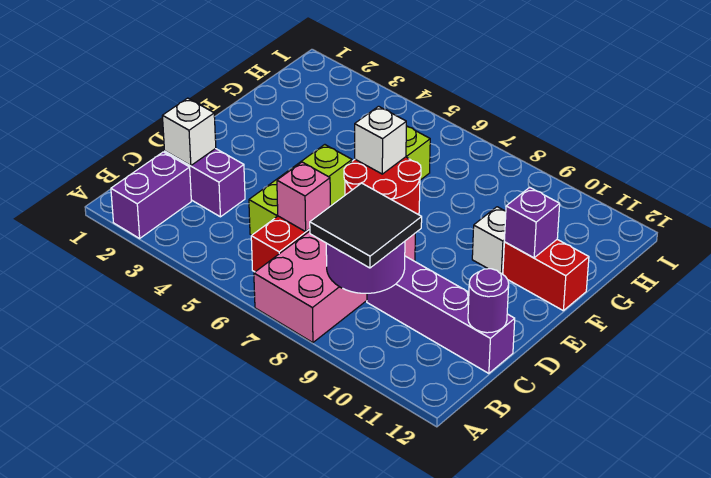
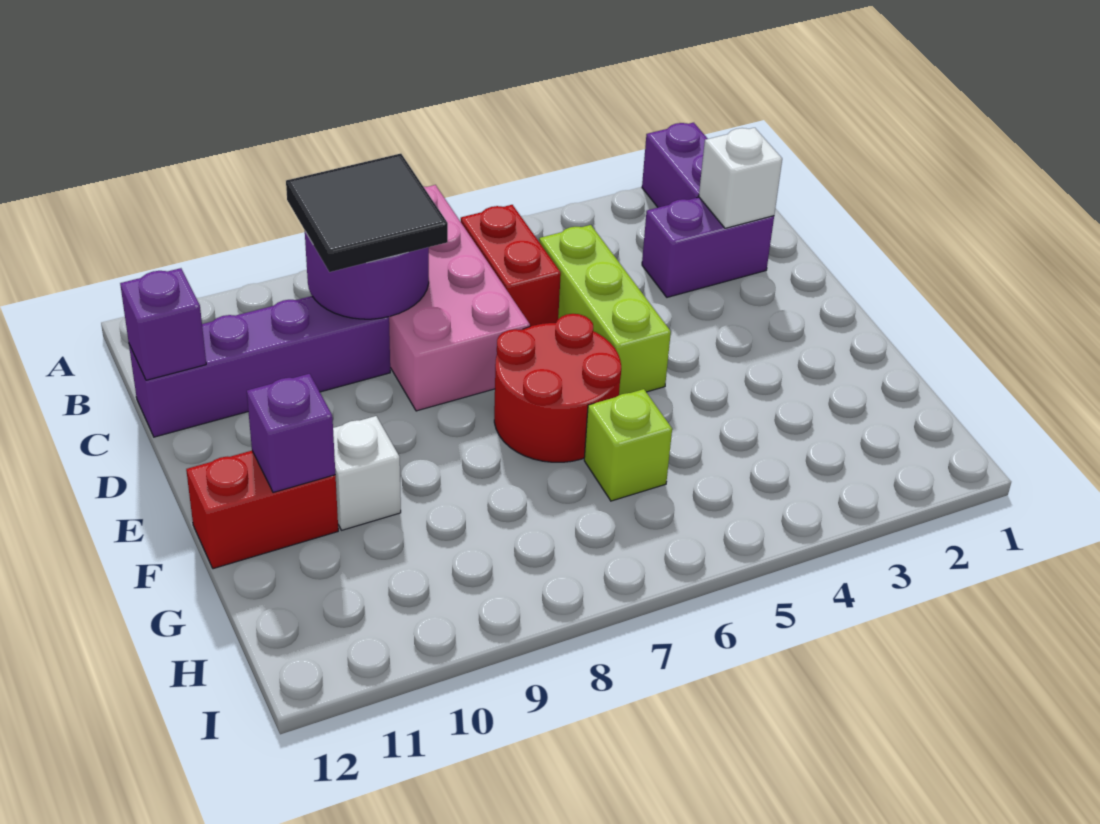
pink brick C6 level 2 -> none
purple round brick C12 level 2 -> purple brick C12 level 2
white brick F6 level 2 -> none

